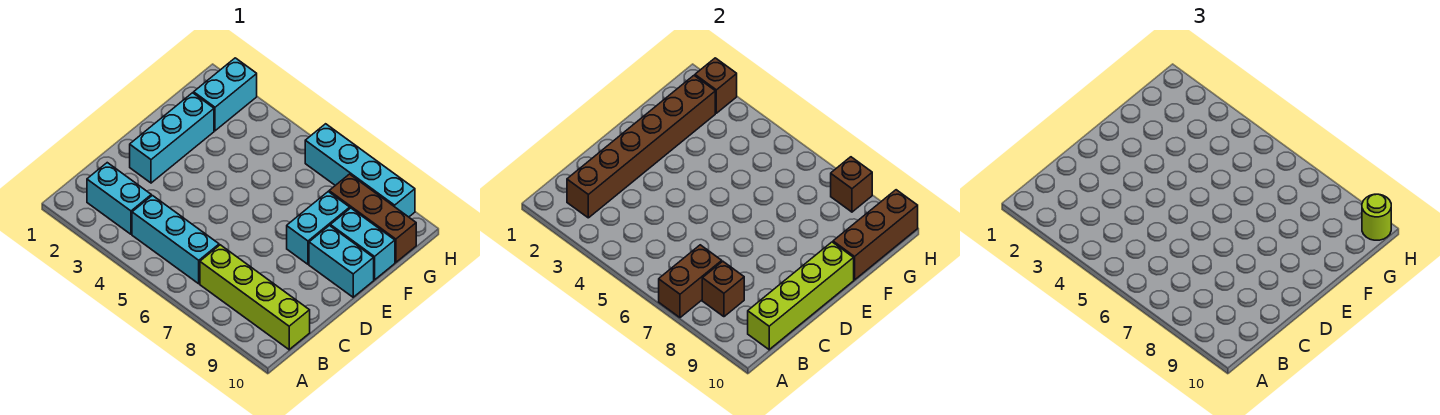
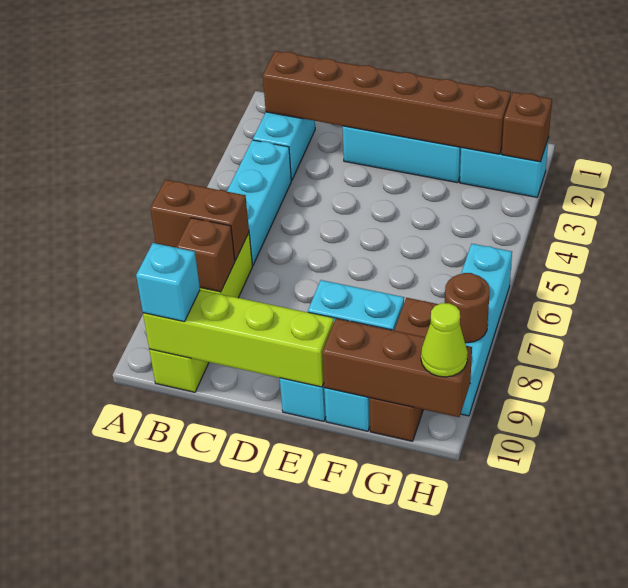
none -> cyan brick B10 level 3
brown brick H8 level 2 -> brown round brick H8 level 2
lime round brick H10 level 3 -> lime cone H10 level 3

